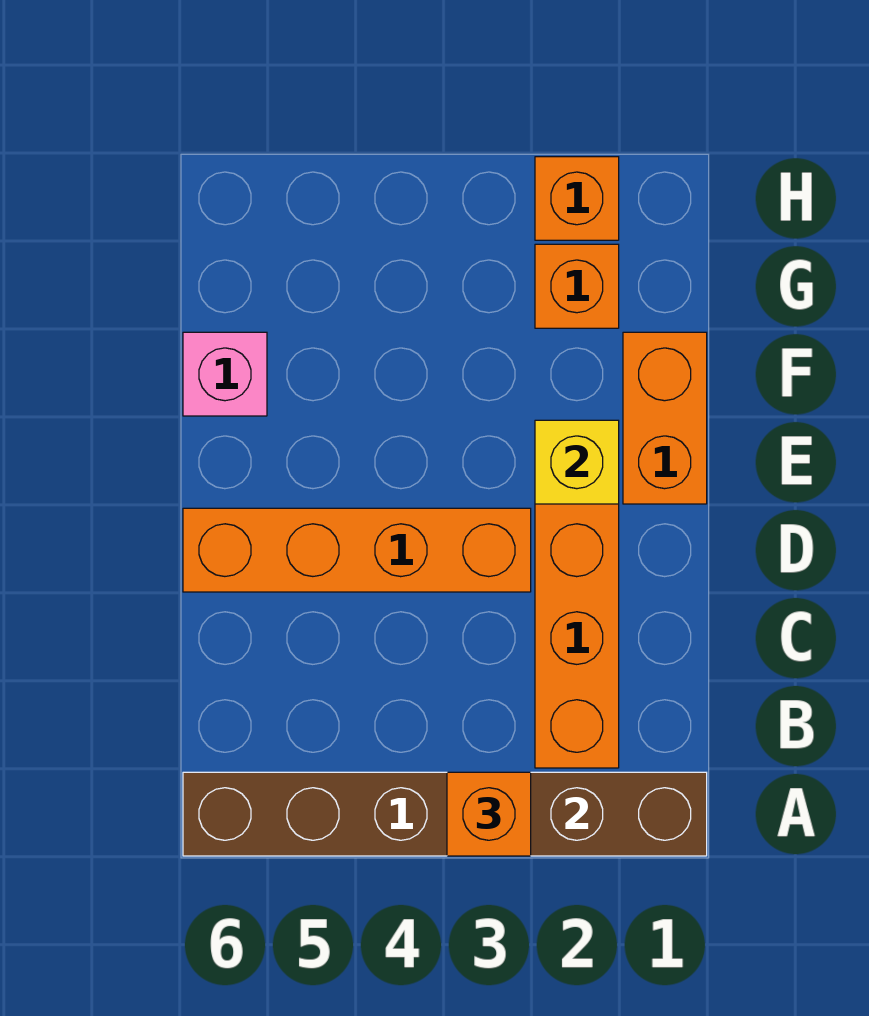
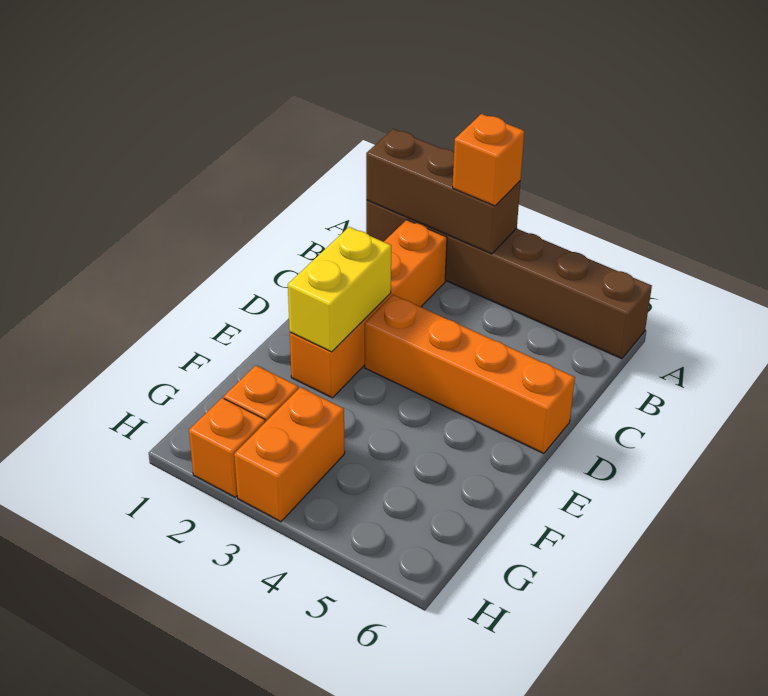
orange brick E1:F1 level 1 -> orange brick G3:H3 level 1
yellow brick E2 level 2 -> yellow brick D2:E2 level 2
pink brick F6 level 1 -> none

